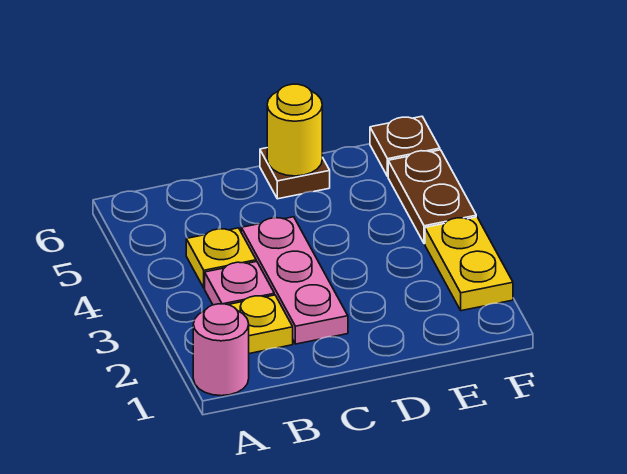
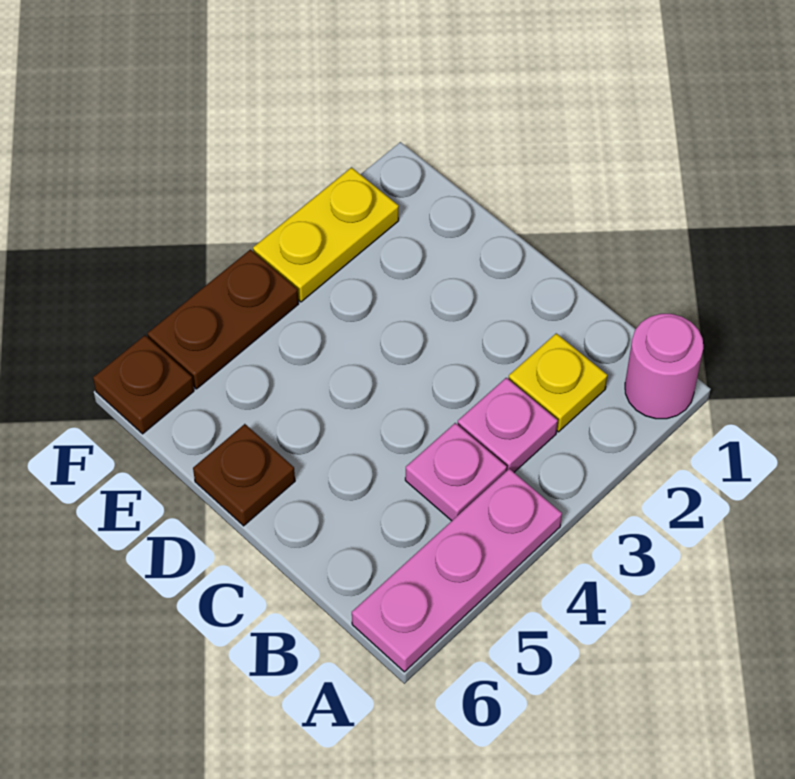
yellow plate B4 level 1 -> pink plate B4 level 1
pink plate C2:C4 level 1 -> pink plate A4:A6 level 1
yellow round brick D6 level 2 -> none

